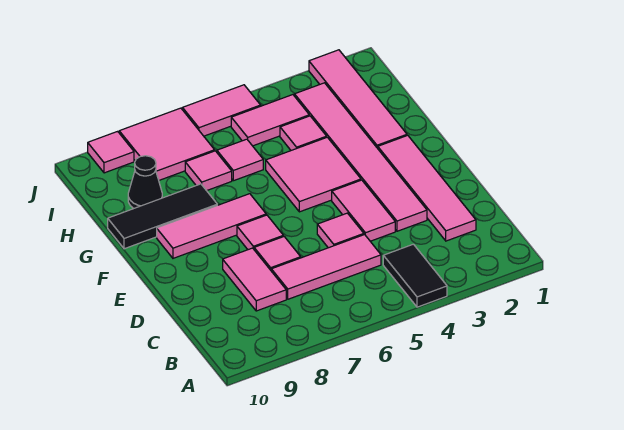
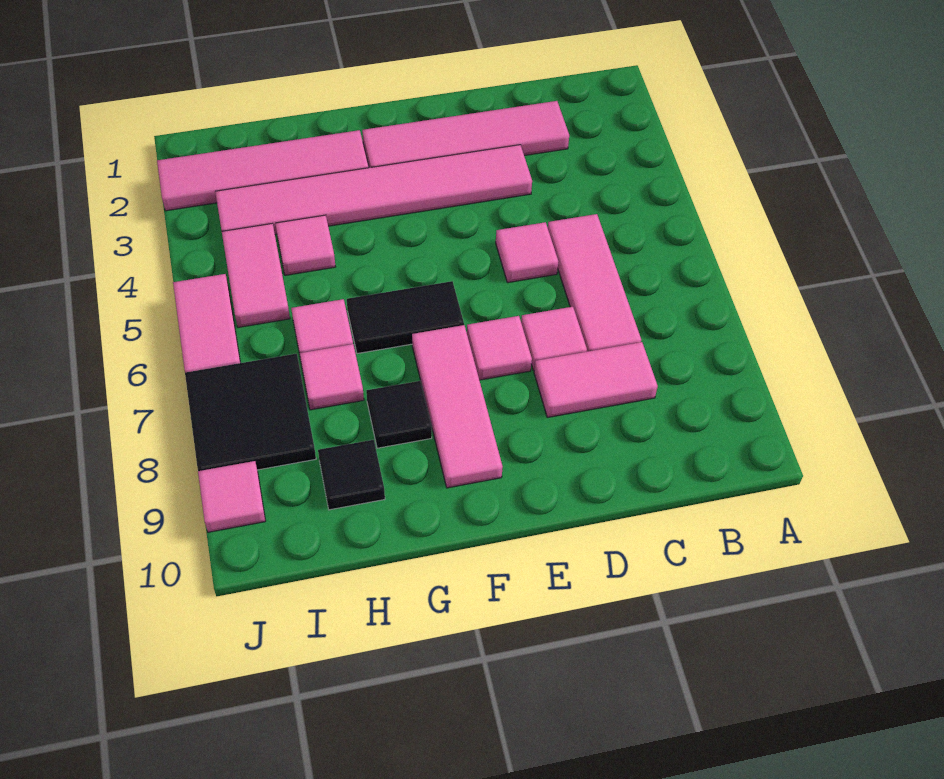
black tile A4:B4 level 1 -> black tile F6:G6 level 1
pink tile D4:E4 level 1 -> none
pink tile F4:G5 level 1 -> none
black tile G8:G10 level 1 -> black tile G8 level 1
black cone H9 level 1 -> black tile H9 level 1
pink tile I7:J8 level 1 -> black tile I7:J8 level 1

